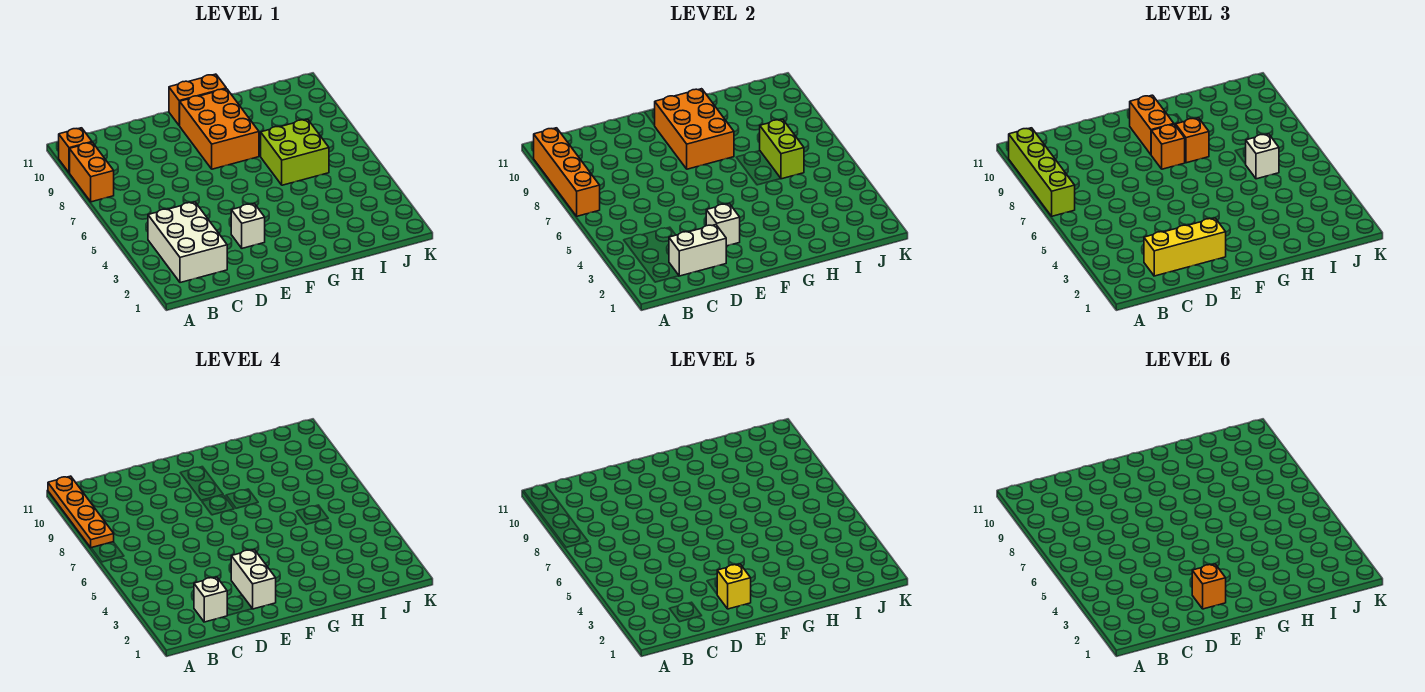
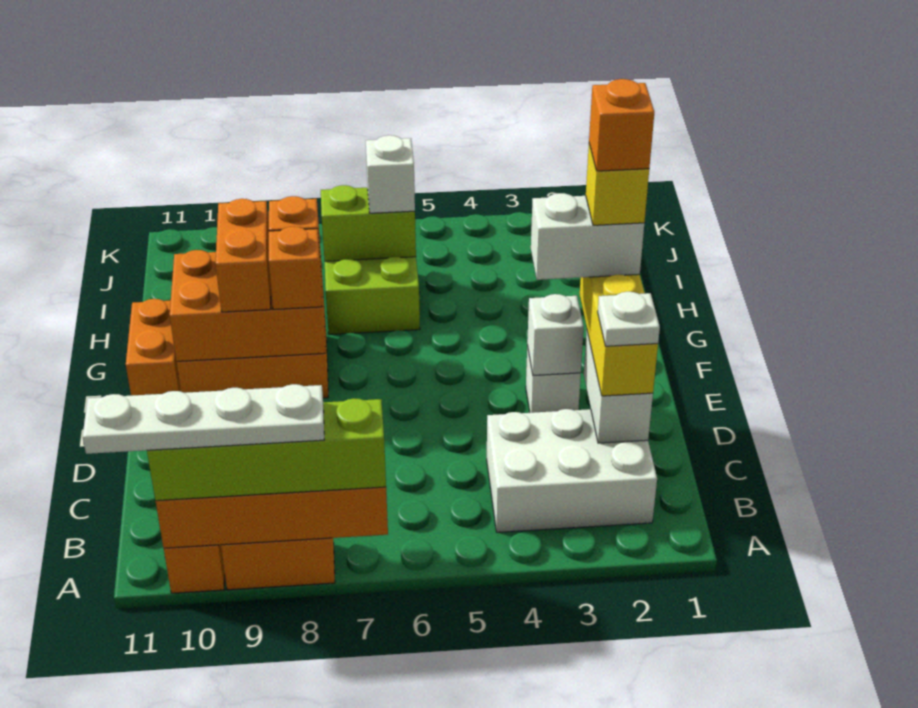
orange plate A8:A11 level 4 -> white plate A8:A11 level 4
white brick C2 level 4 -> white plate C2 level 4
orange brick F9:F10 level 3 -> orange brick F9:G9 level 3

